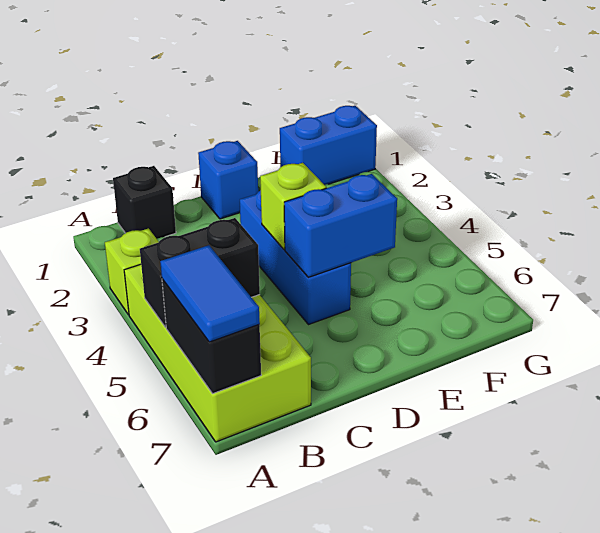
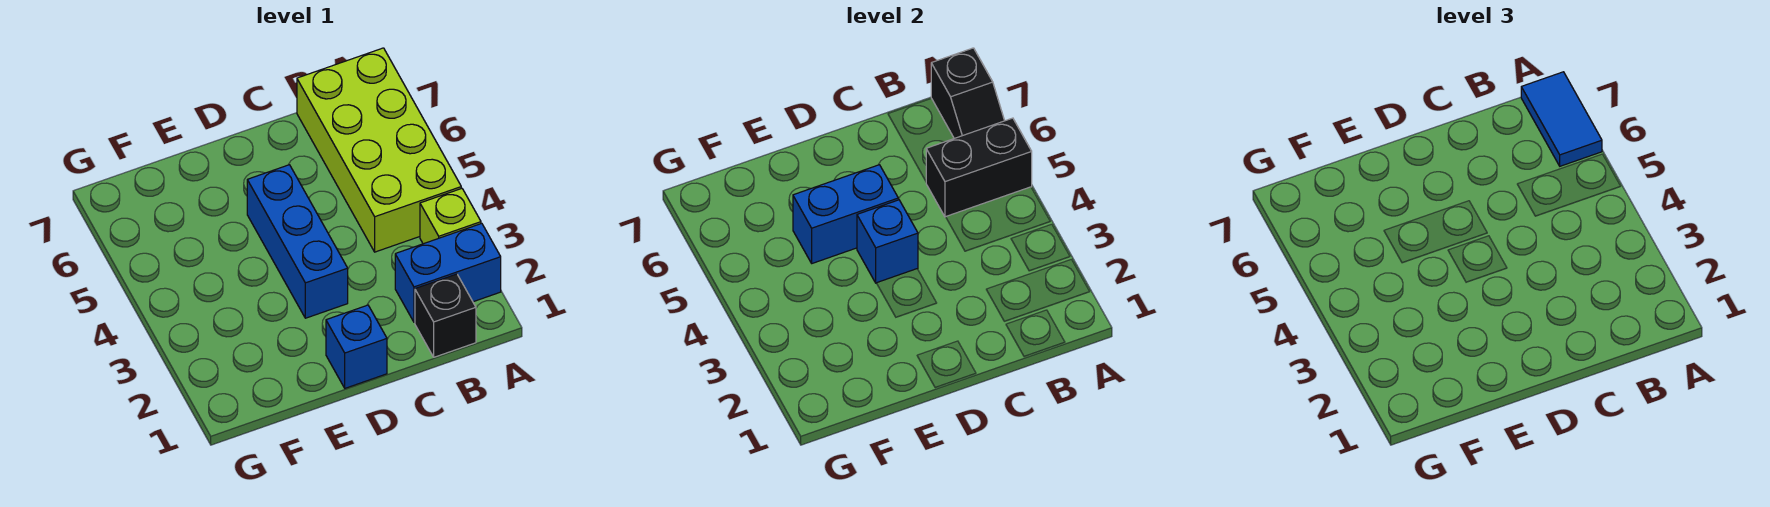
black brick A6:A7 level 2 -> black slope A6:A7 level 2 top 7
lime brick D4 level 2 -> blue brick D4 level 2
blue brick F1:G1 level 1 -> blue brick A2:B2 level 1

